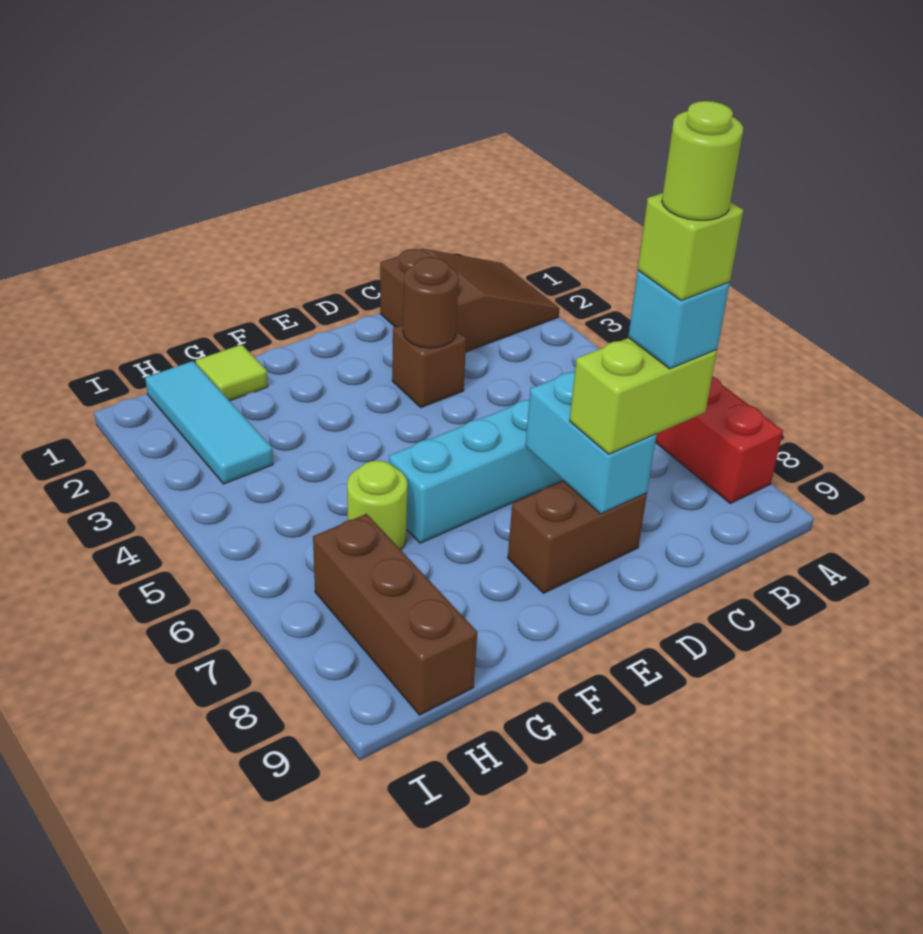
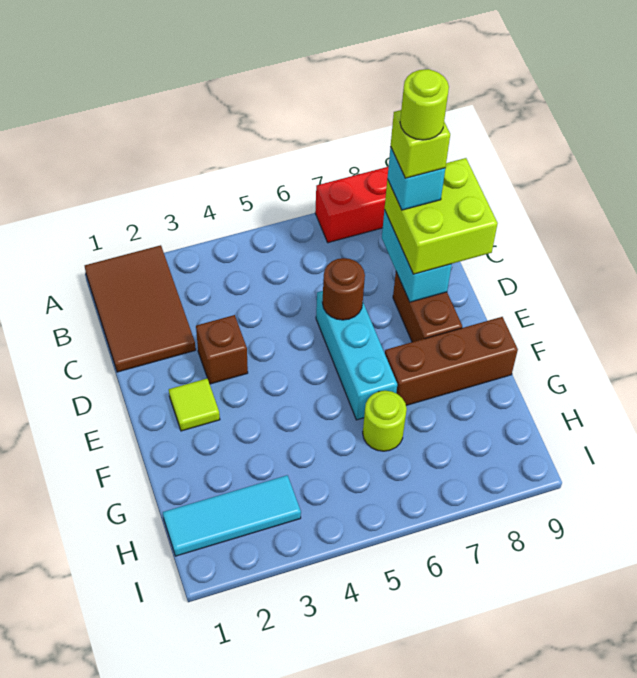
brown slope A1:C2 level 1 top C -> brown tile A1:C2 level 1
lime brick C8:D8 level 3 -> lime brick C8:D9 level 3
brown round brick D3 level 2 -> brown round brick D6 level 2
cyan brick D7:D8 level 2 -> cyan brick C8:D8 level 2
lime tile G1 level 1 -> lime tile E2 level 1
brown brick H7:H9 level 1 -> brown brick F7:F9 level 1

